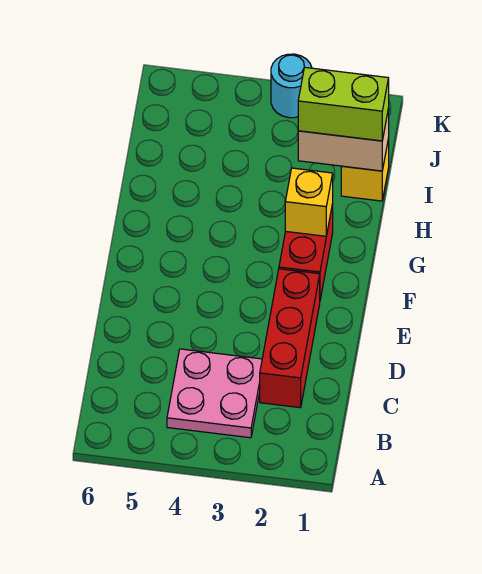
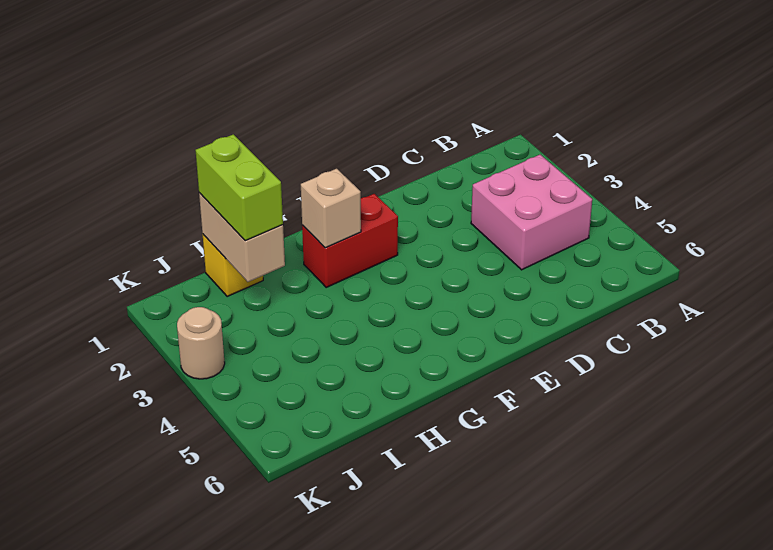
pink plate B3:C4 level 1 -> pink brick B3:C4 level 1
red brick C2:E2 level 1 -> none
yellow brick G2 level 2 -> tan brick G2 level 2
cyan round brick K3 level 1 -> tan round brick K3 level 1

